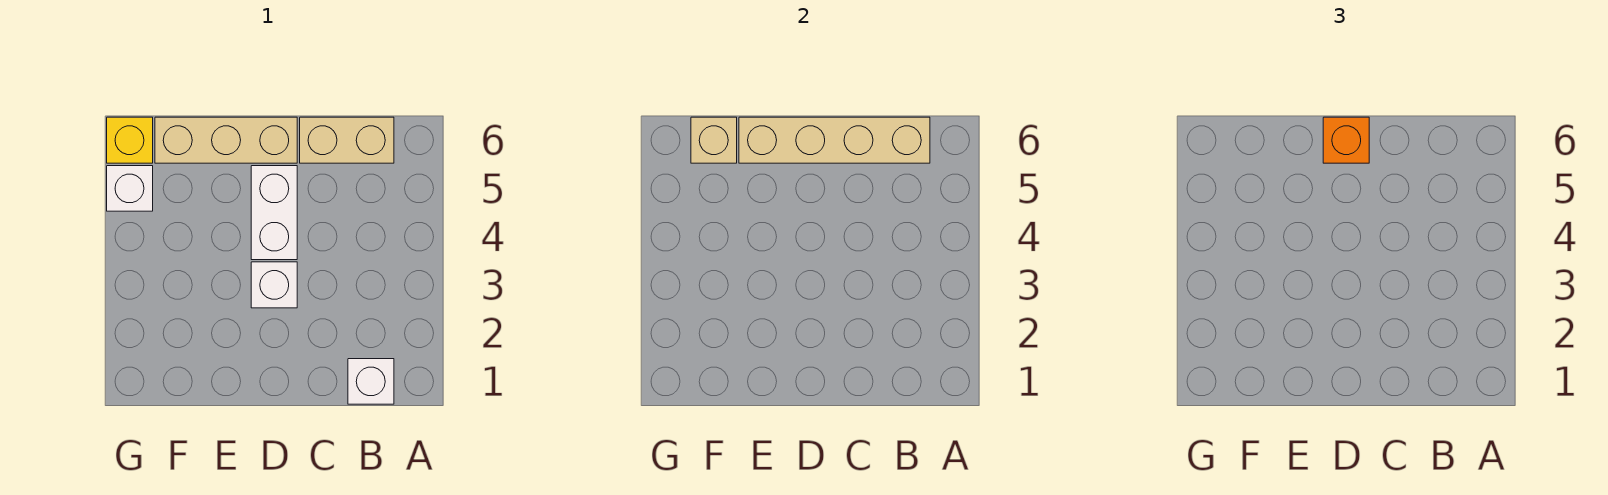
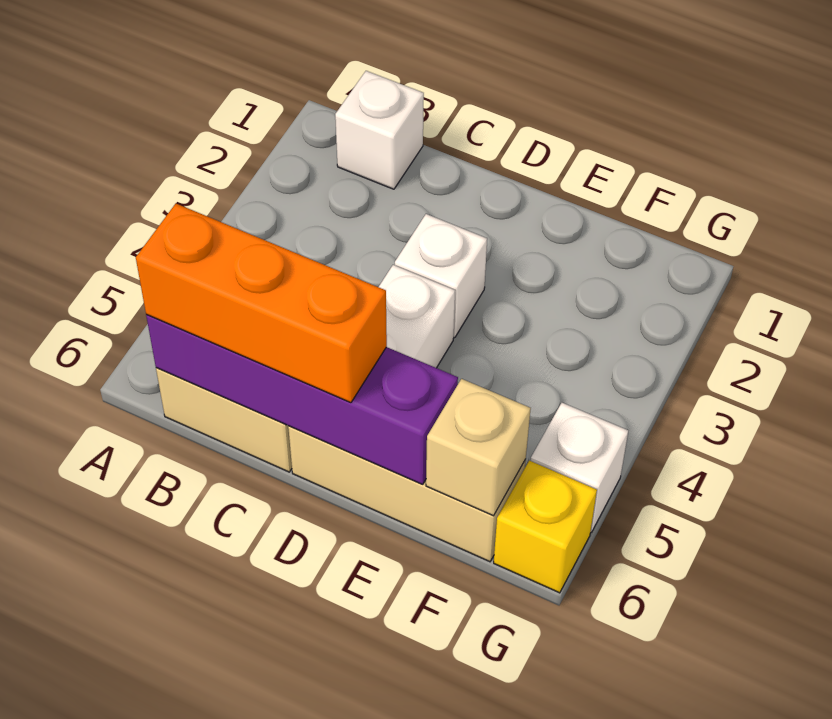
tan brick B6:E6 level 2 -> purple brick B6:E6 level 2
orange brick D6 level 3 -> orange brick B6:D6 level 3

